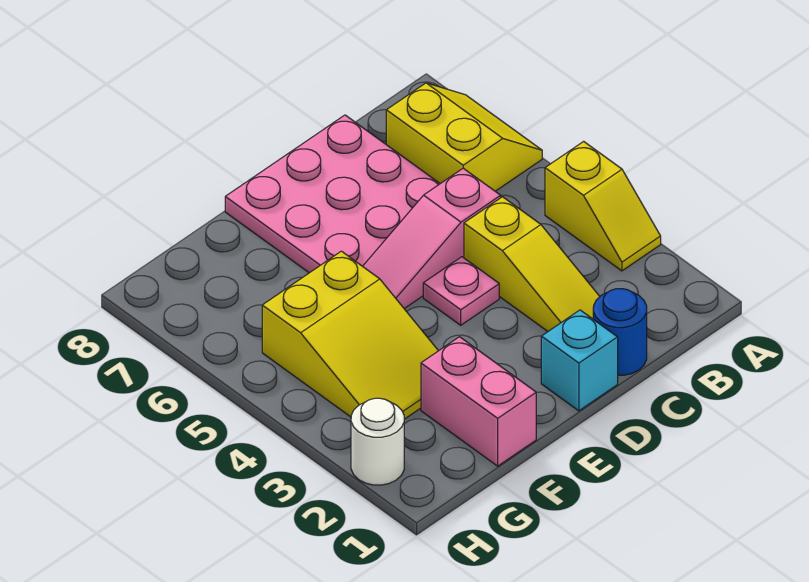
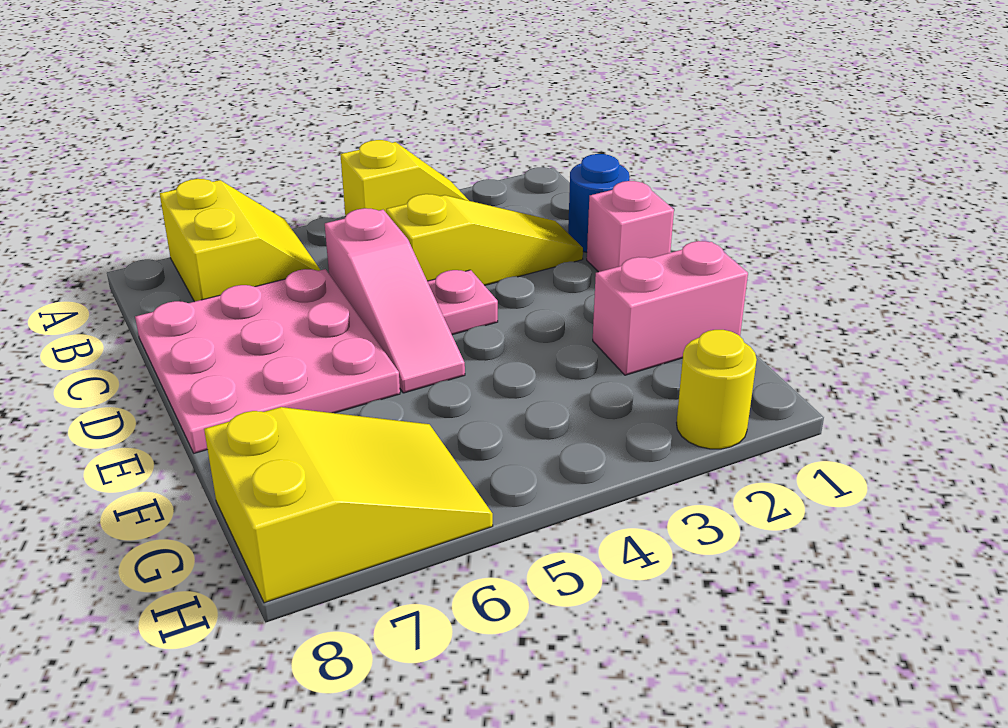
yellow slope A6:B7 level 1 top B -> yellow slope A6:B7 level 1 top 7
cyan brick D1 level 1 -> pink brick D1 level 1
yellow slope F3:G5 level 1 top 5 -> yellow slope G6:H8 level 1 top 8
white round brick H2 level 1 -> yellow round brick H2 level 1

